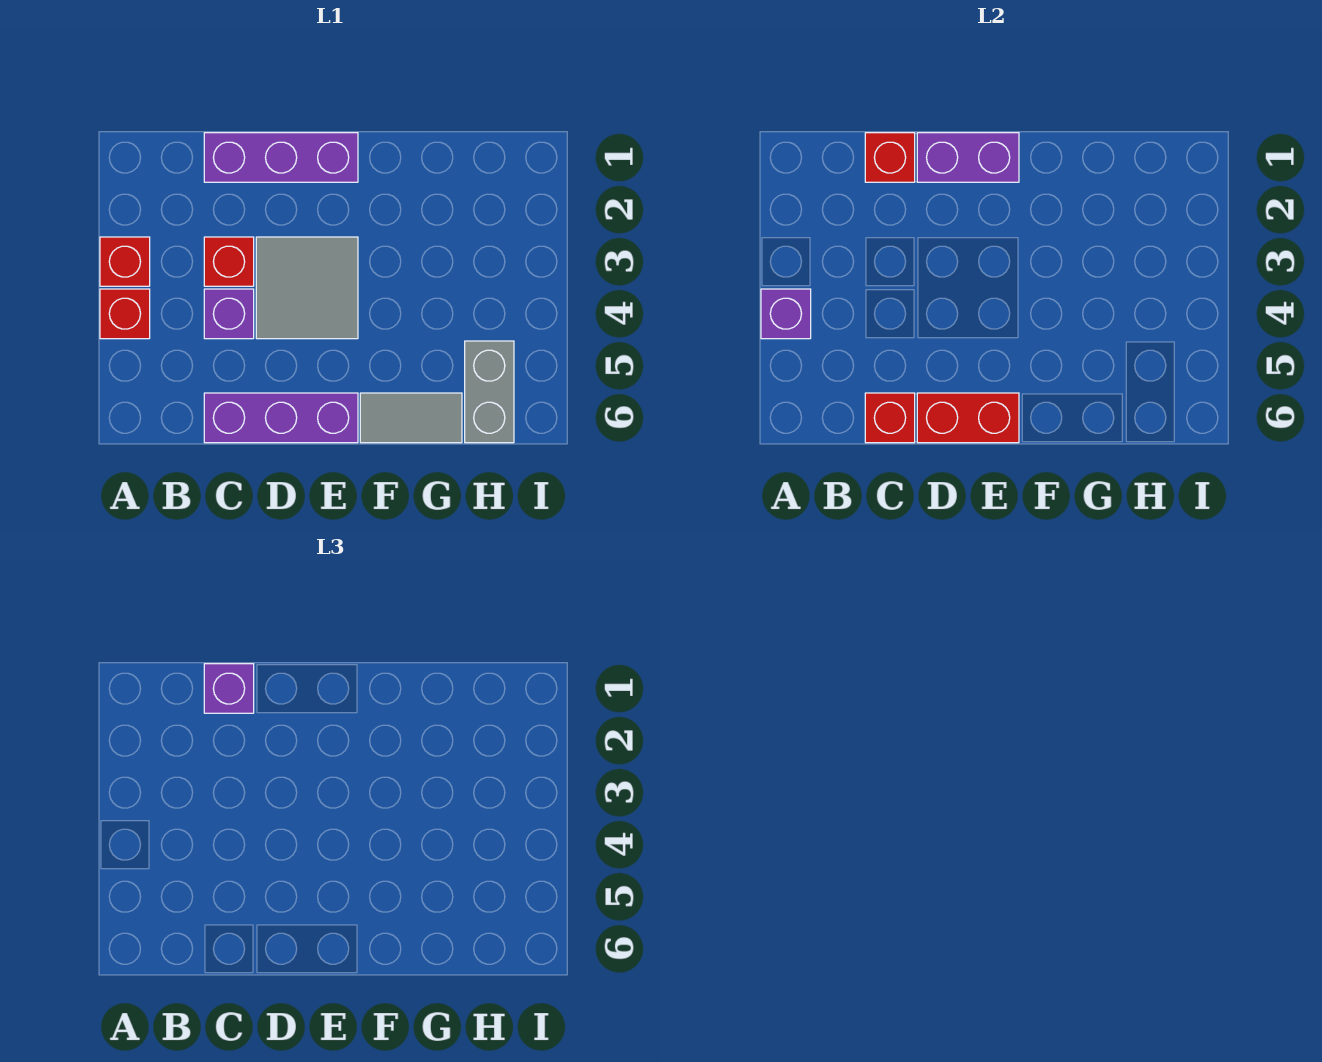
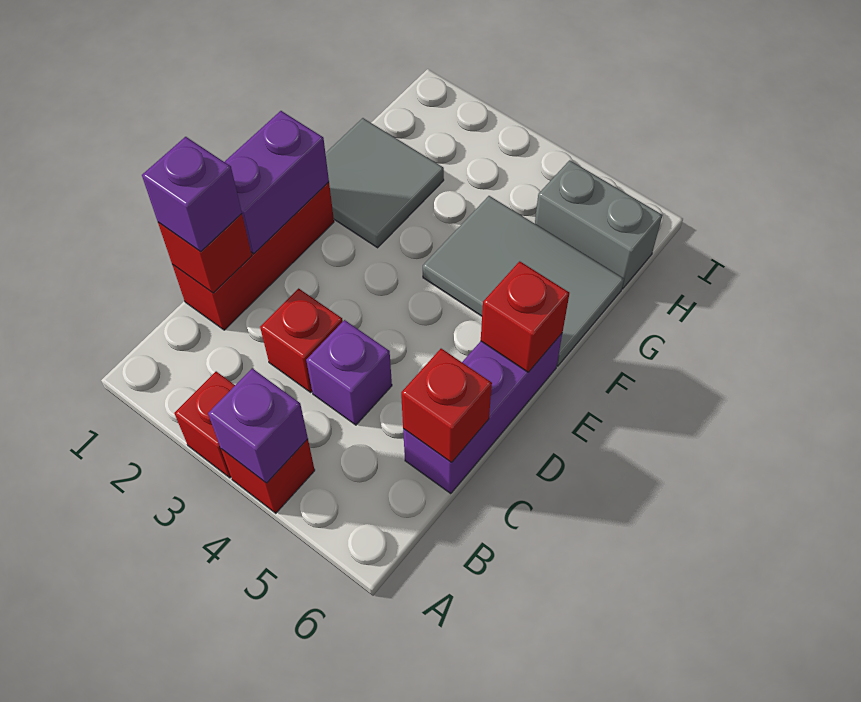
purple brick C1:E1 level 1 -> red brick C1:E1 level 1
grey tile D3:E4 level 1 -> grey tile F1:G2 level 1
red brick D6:E6 level 2 -> red brick E6 level 2
grey tile F6:G6 level 1 -> grey tile F4:G6 level 1

